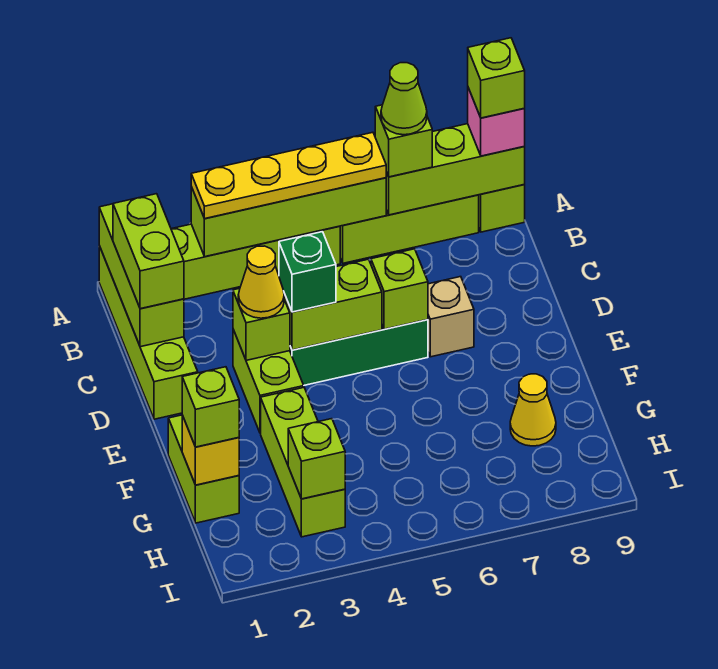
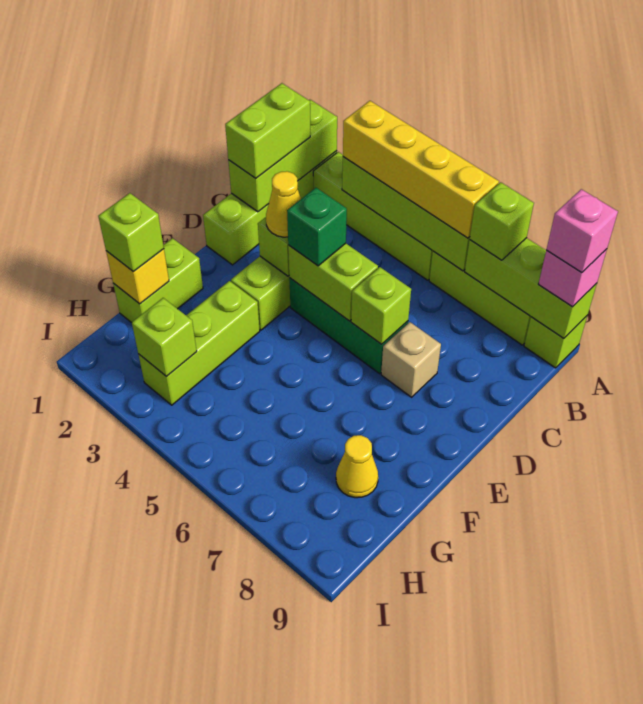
yellow plate A3:A6 level 3 -> yellow brick A3:A6 level 3
lime cone A7 level 4 -> none
lime brick A9 level 4 -> pink brick A9 level 4

